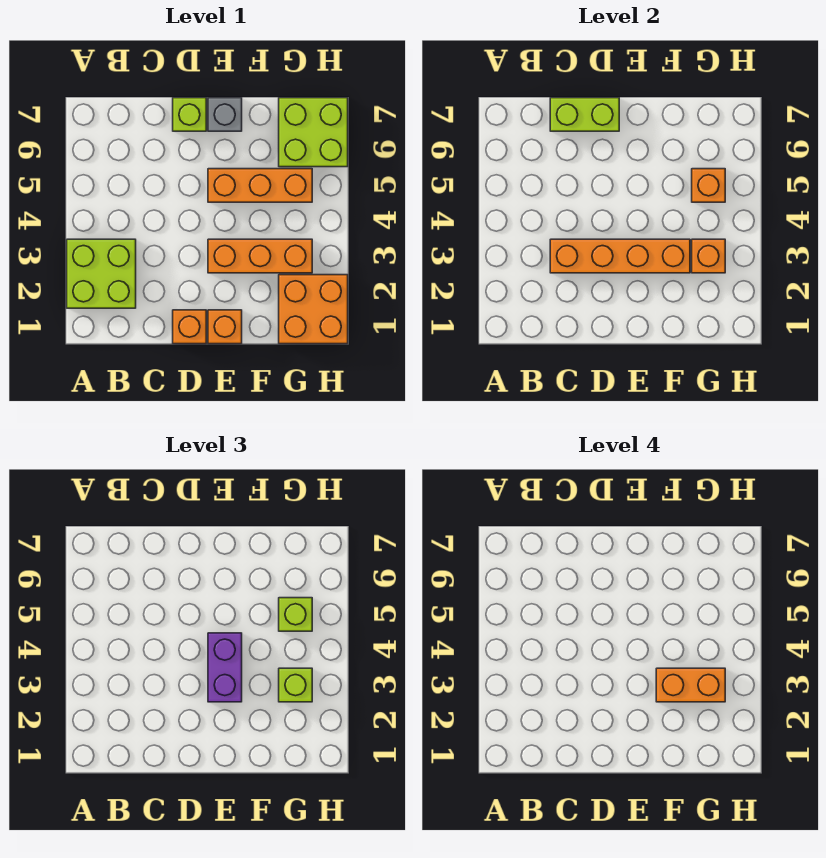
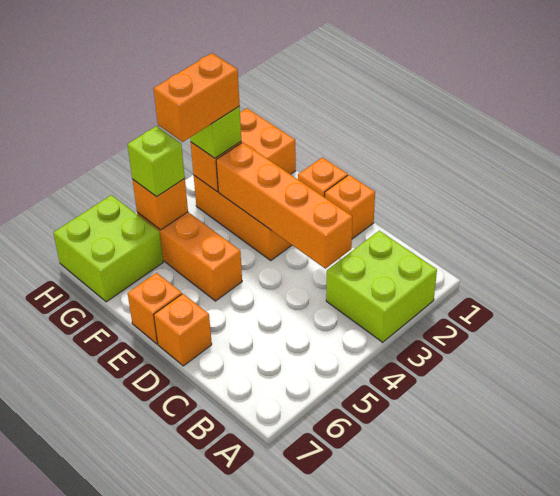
lime brick C7:D7 level 2 -> none
lime brick D7 level 1 -> orange brick D7 level 1
purple brick E3:E4 level 3 -> none
grey brick E7 level 1 -> orange brick E7 level 1
orange brick F3:G3 level 4 -> orange brick G3:G4 level 4

